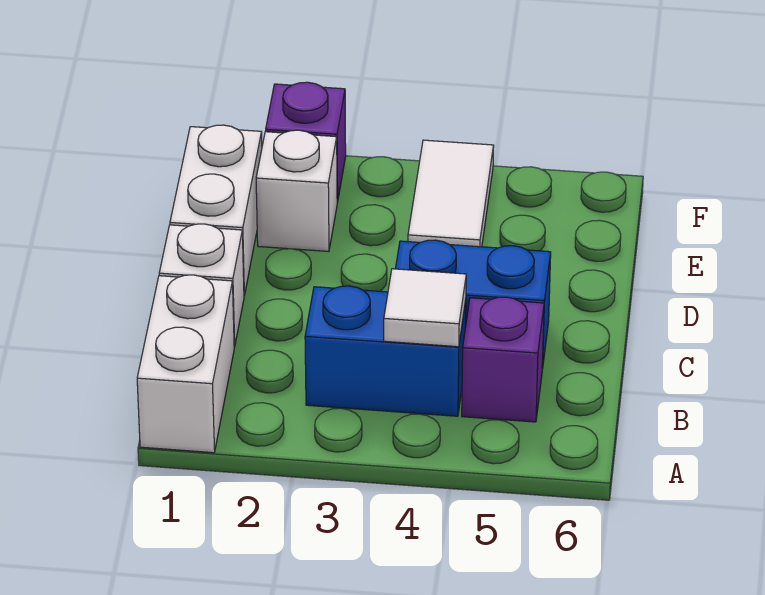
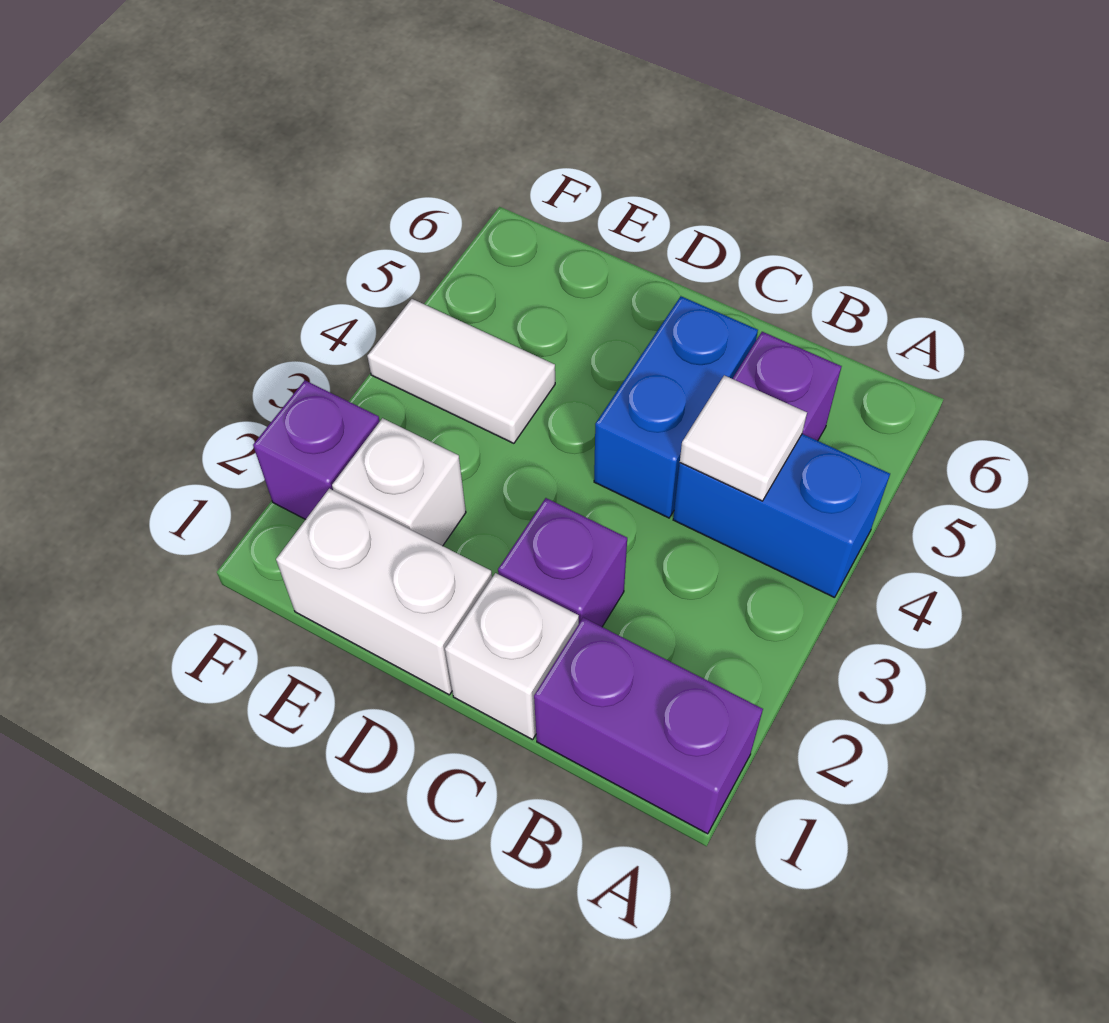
white brick A1:B1 level 1 -> purple brick A1:B1 level 1
blue brick B3:B4 level 1 -> blue brick A4:B4 level 1
none -> purple brick C2 level 1

